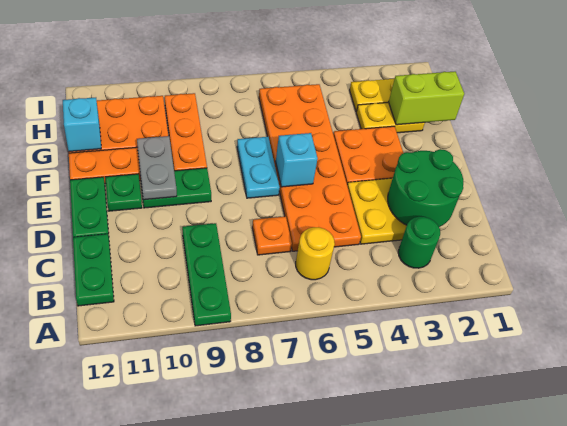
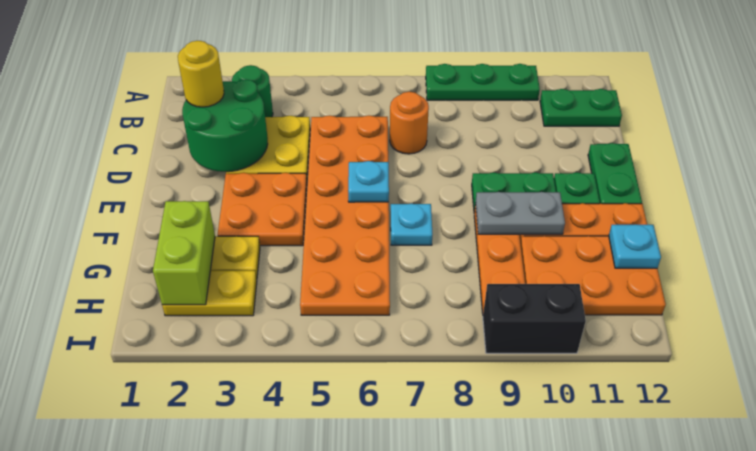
green plate A9:C9 level 1 -> green plate A8:A10 level 1
yellow round brick B6 level 1 -> yellow round brick C2 level 3
green plate B12:C12 level 1 -> green plate B11:B12 level 1
orange plate C7 level 1 -> orange round brick C7 level 1
cyan brick E6 level 2 -> cyan plate E6 level 2
cyan plate E7:F7 level 1 -> cyan plate F7 level 1
grey plate E10:F10 level 2 -> grey plate F9:F10 level 2
lime brick G1:G2 level 2 -> lime brick G2:H2 level 2
cyan brick G12 level 2 -> cyan plate G12 level 2
none -> black brick I9:I10 level 1

